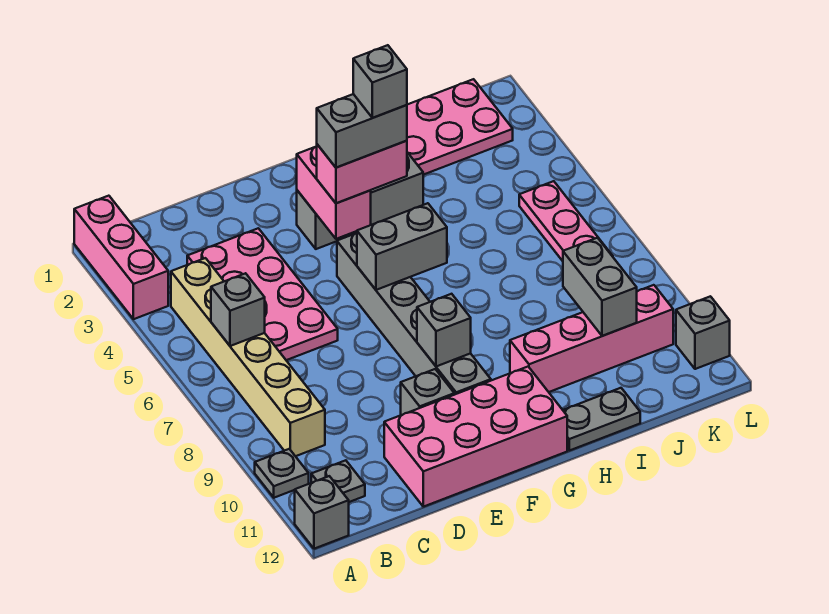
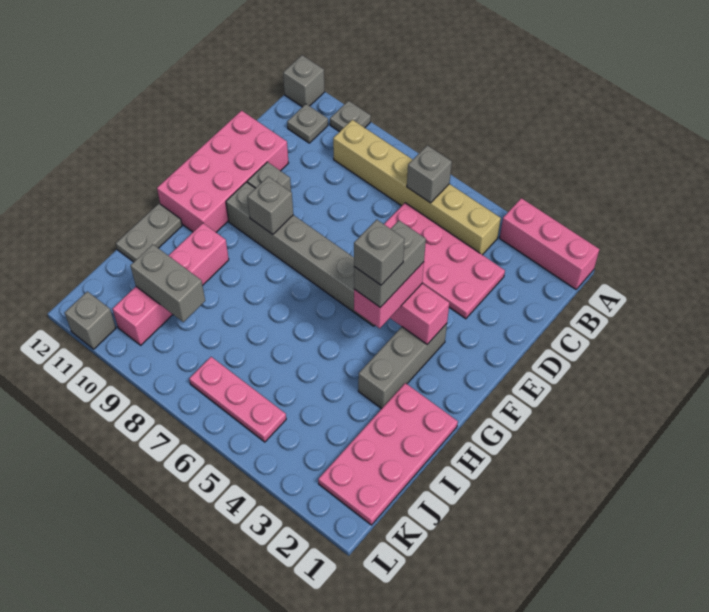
grey brick F6:G6 level 2 -> none

